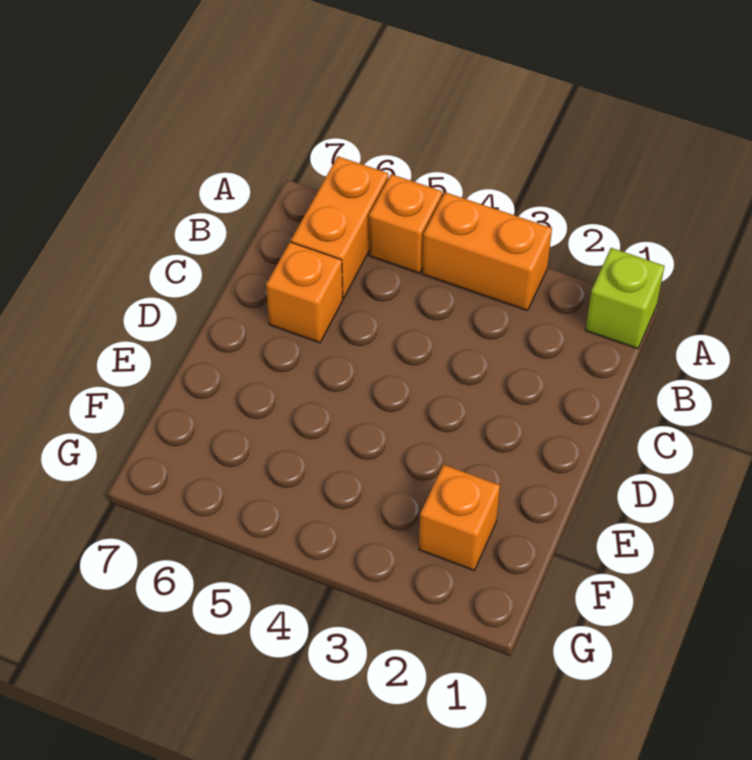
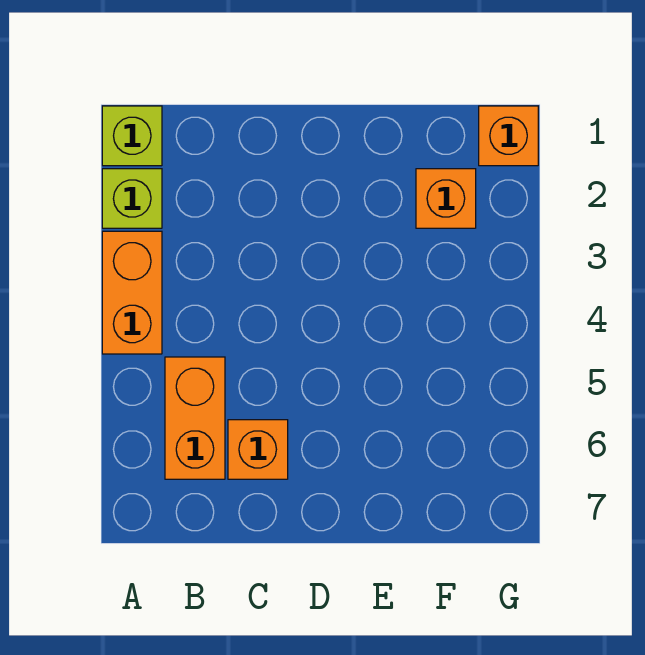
none -> lime brick A2 level 1
orange brick A5 level 1 -> orange brick G1 level 1
orange brick A6:B6 level 1 -> orange brick B5:B6 level 1

